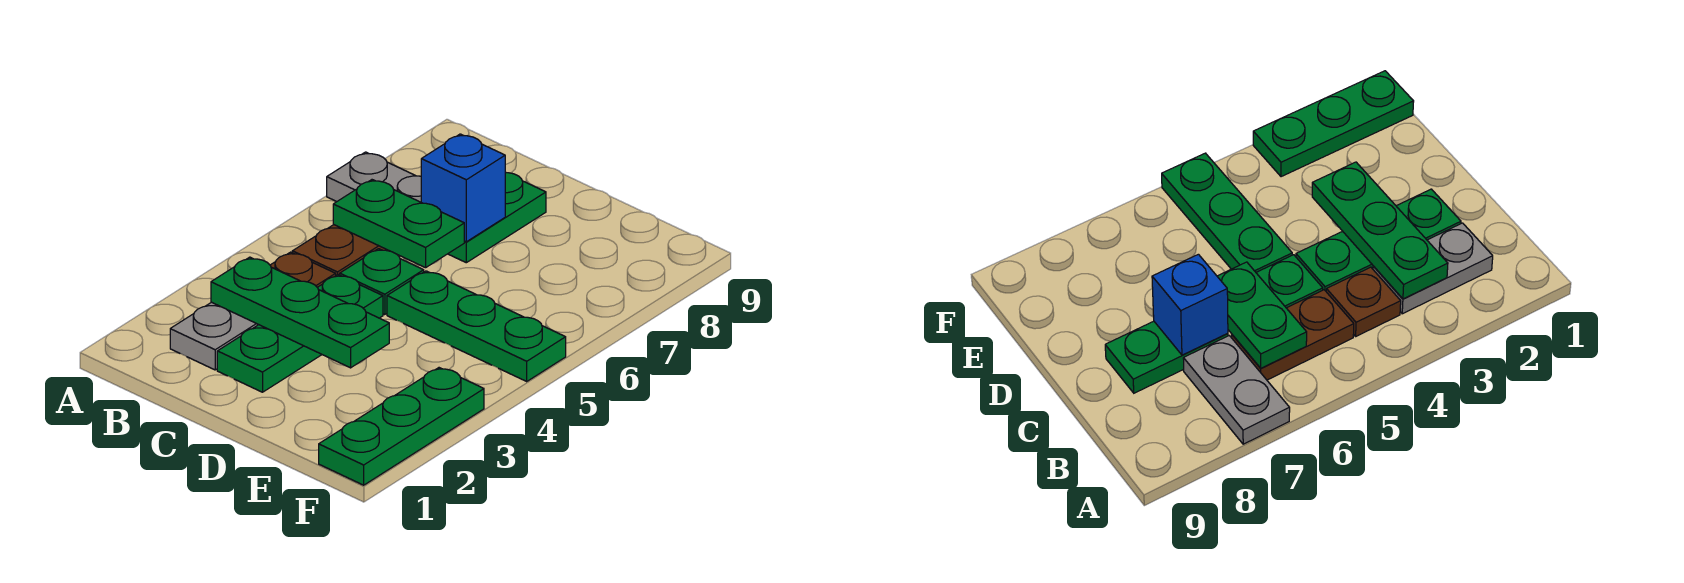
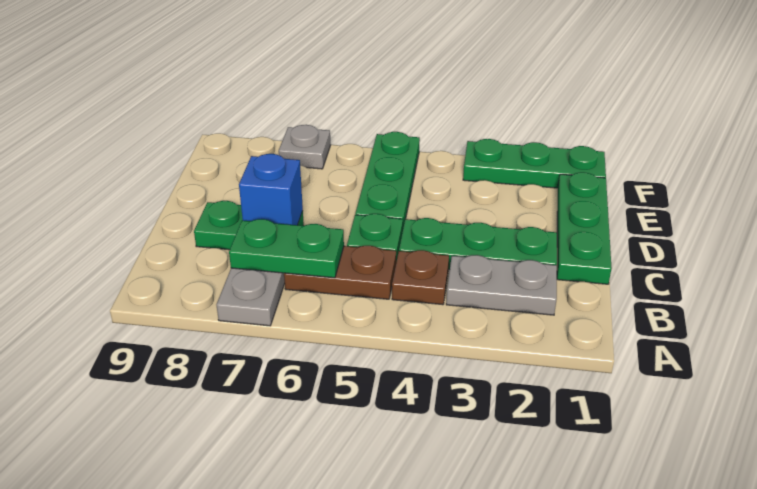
green plate B3:D3 level 2 -> green plate C1:E1 level 1
green plate B6:C6 level 2 -> green plate B6:B7 level 2
none -> grey plate F7 level 1

